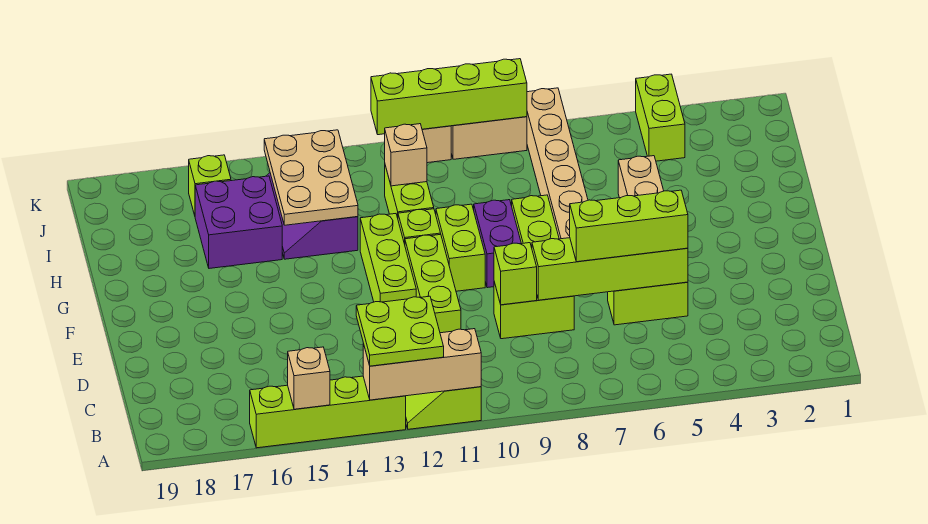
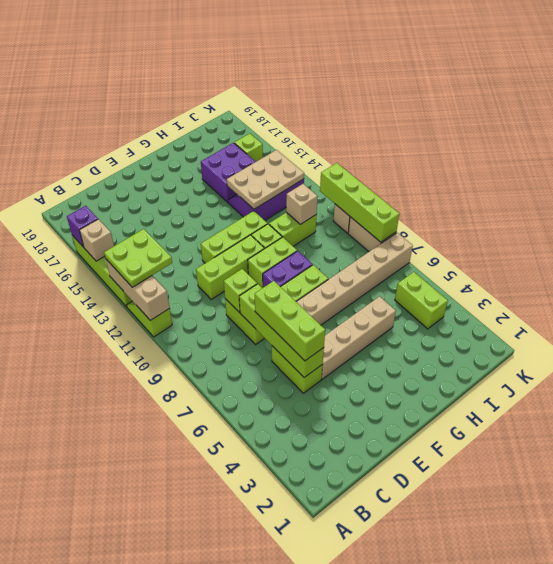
none -> purple brick A16 level 2
lime brick J4:K4 level 1 -> lime brick J4:J5 level 1

